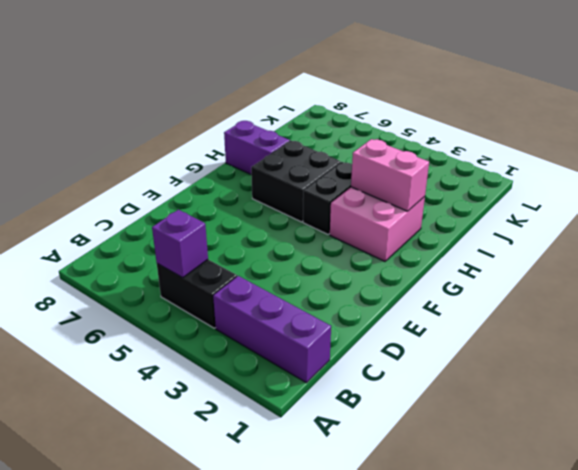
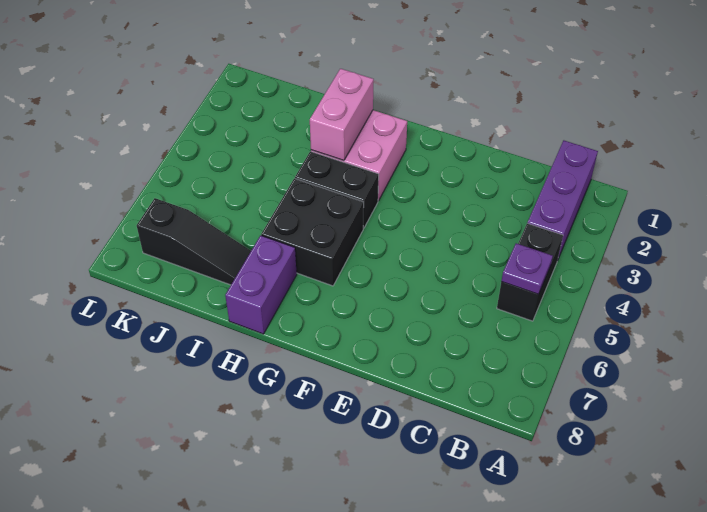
purple brick B5 level 2 -> purple plate B5 level 2
none -> black slope I7:K7 level 1 top K

